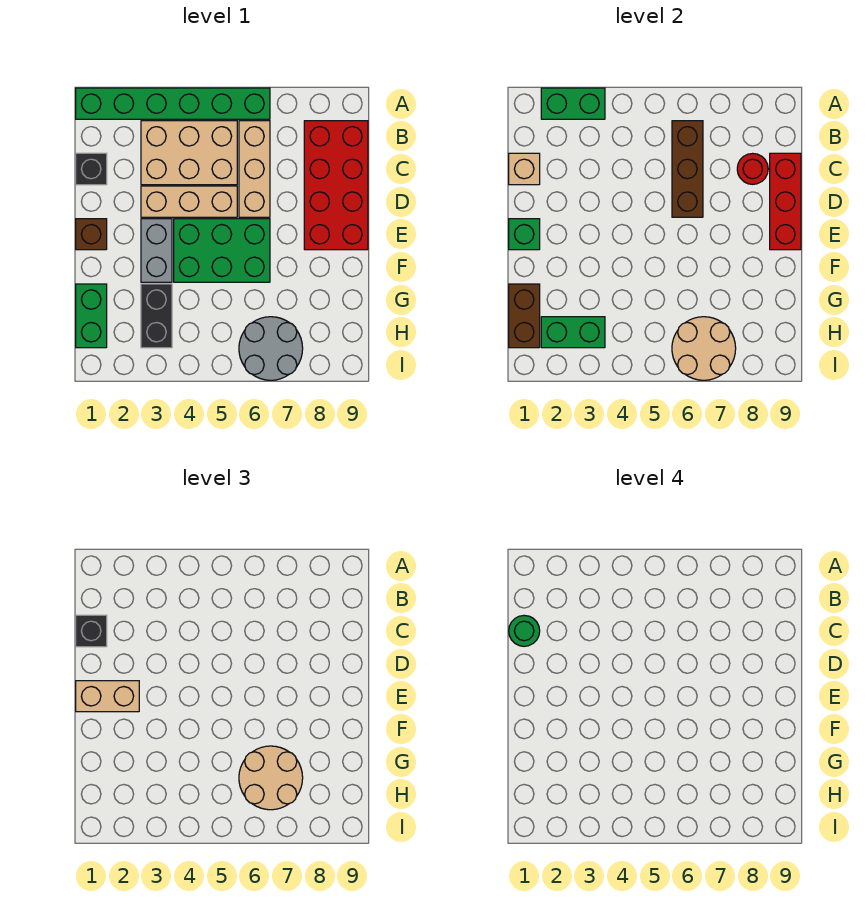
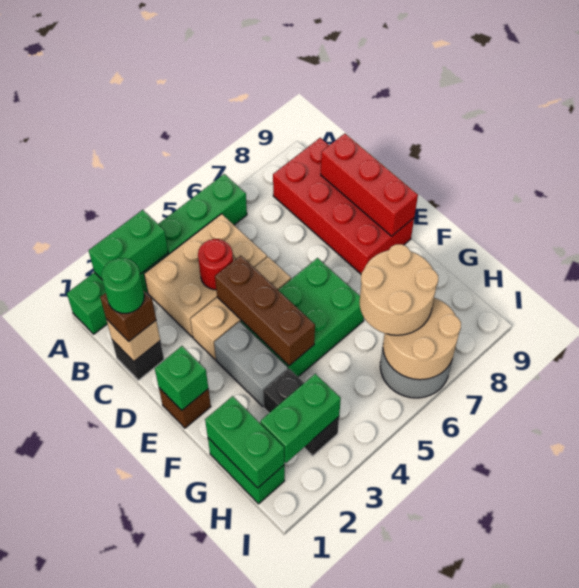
tan brick B6:D6 level 1 -> none
brown brick B6:D6 level 2 -> brown brick D4:F4 level 2
black brick C1 level 3 -> brown brick C1 level 3
red round brick C8 level 2 -> red round brick C4 level 2
tan brick E1:E2 level 3 -> none
brown brick G1:H1 level 2 -> green brick G1:H1 level 2

